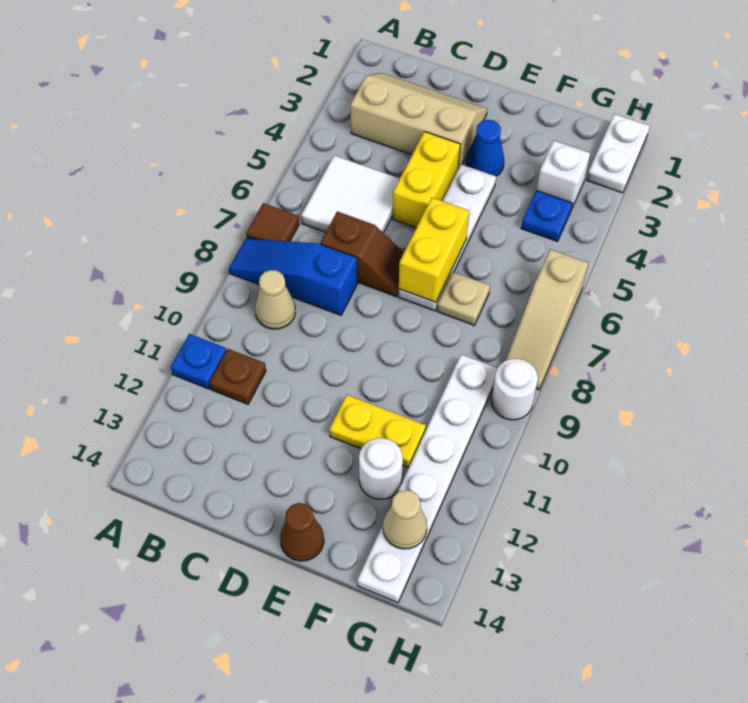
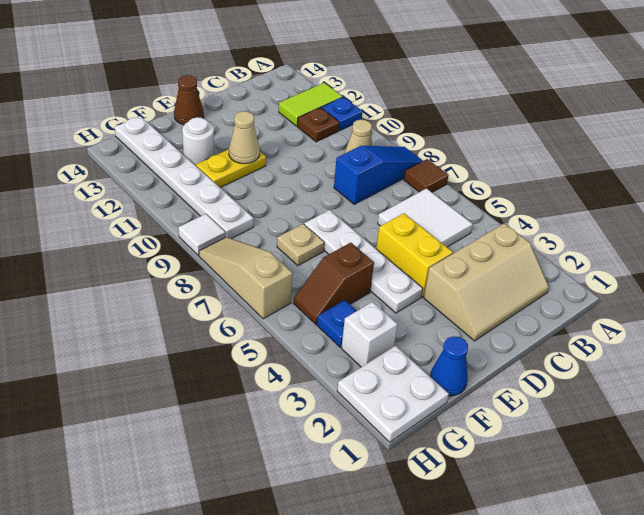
none -> lime tile A12:B12 level 1
brown slope C7:D7 level 1 top C -> brown slope F5:G5 level 1 top F
blue cone E3 level 1 -> blue cone F1 level 1
yellow brick E6:E7 level 2 -> none
tan cone G13 level 2 -> tan cone E11 level 2
white plate H1:H2 level 1 -> white plate G1:H2 level 1
white round brick H9 level 1 -> white tile H9 level 1

